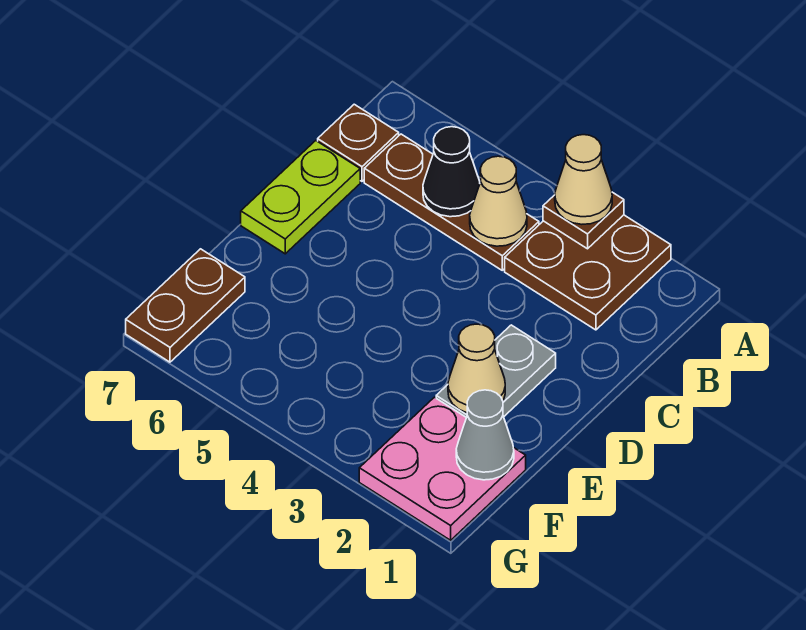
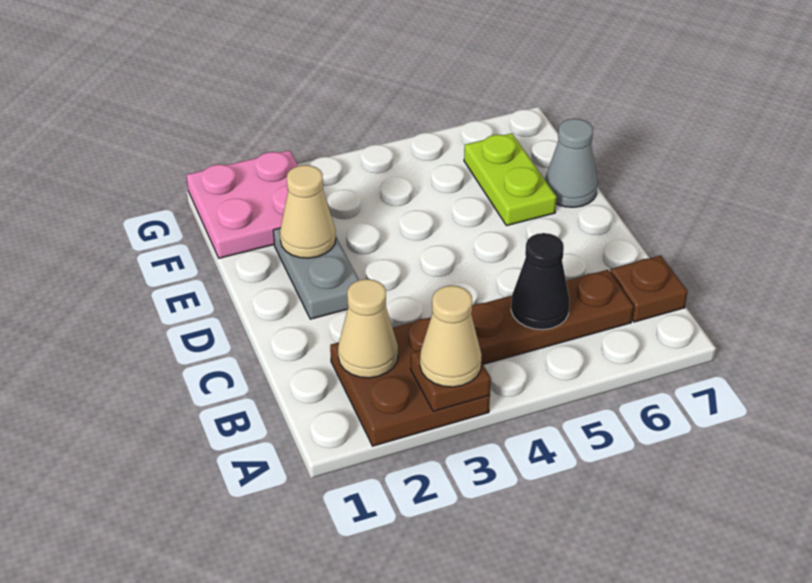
tan cone B4 level 2 -> tan cone B2 level 2
lime plate C7:D7 level 1 -> lime plate E6:F6 level 1
grey cone F1 level 2 -> grey cone E7 level 1
brown plate F7:G7 level 1 -> none

